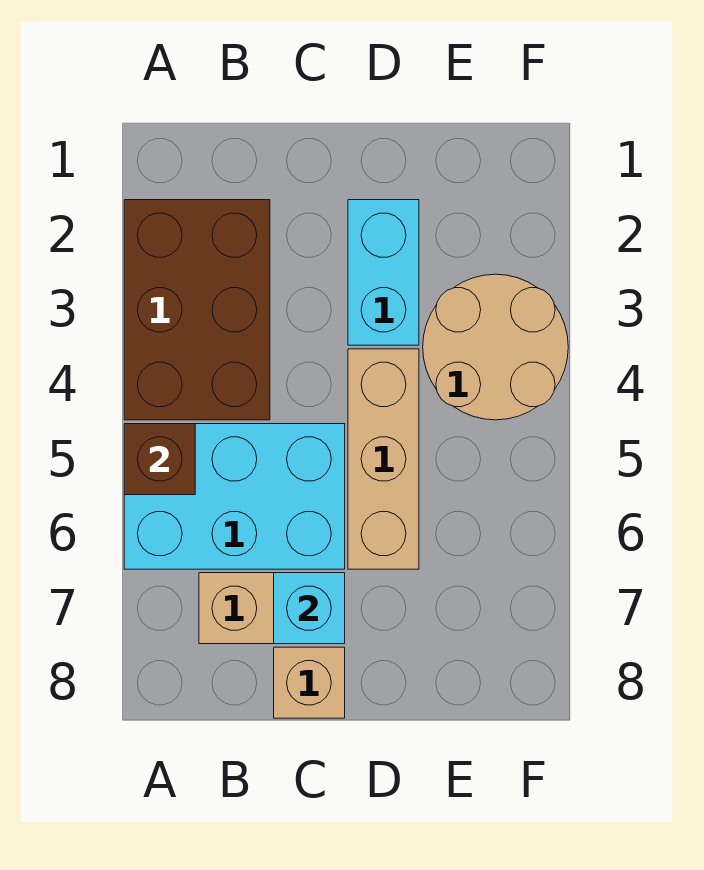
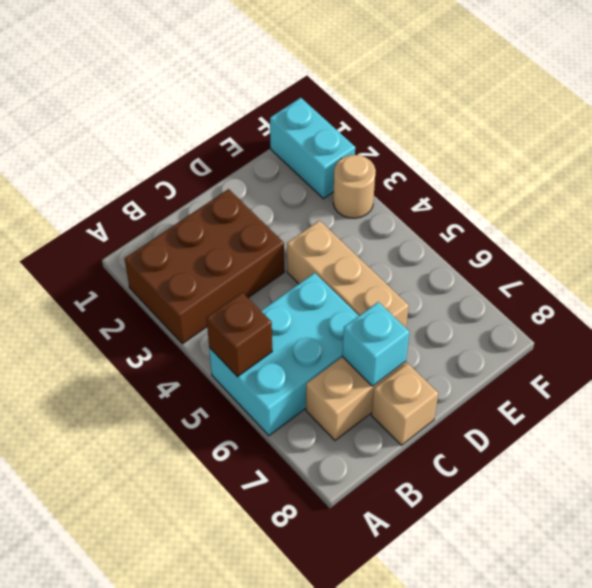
brown brick A2:B4 level 1 -> brown brick A2:C3 level 1
cyan brick D2:D3 level 1 -> cyan brick F1:F2 level 1
tan round brick E3:F4 level 1 -> tan round brick F3 level 1

